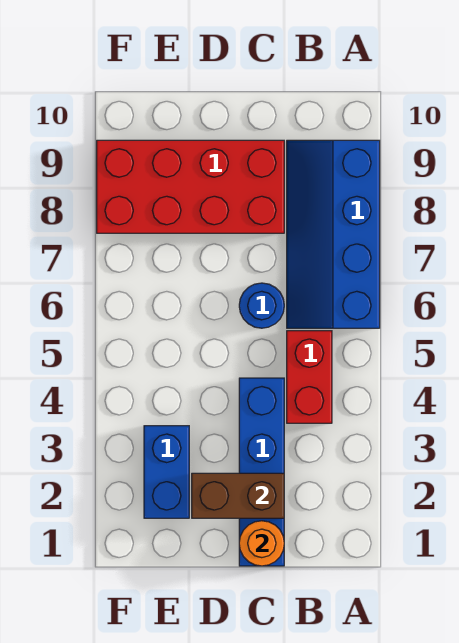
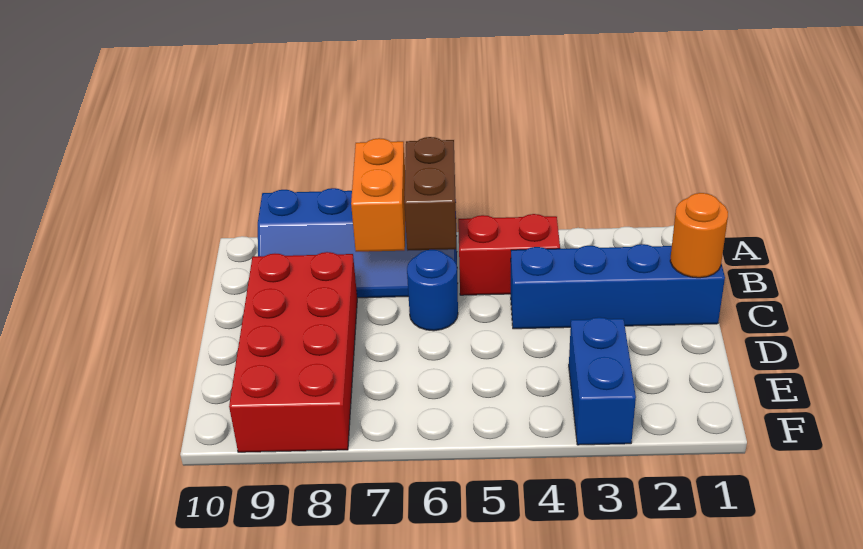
none -> orange brick A7:B7 level 2
brown brick C2:D2 level 2 -> brown brick A6:B6 level 2
blue brick E2:E3 level 1 -> blue brick E3:F3 level 1

